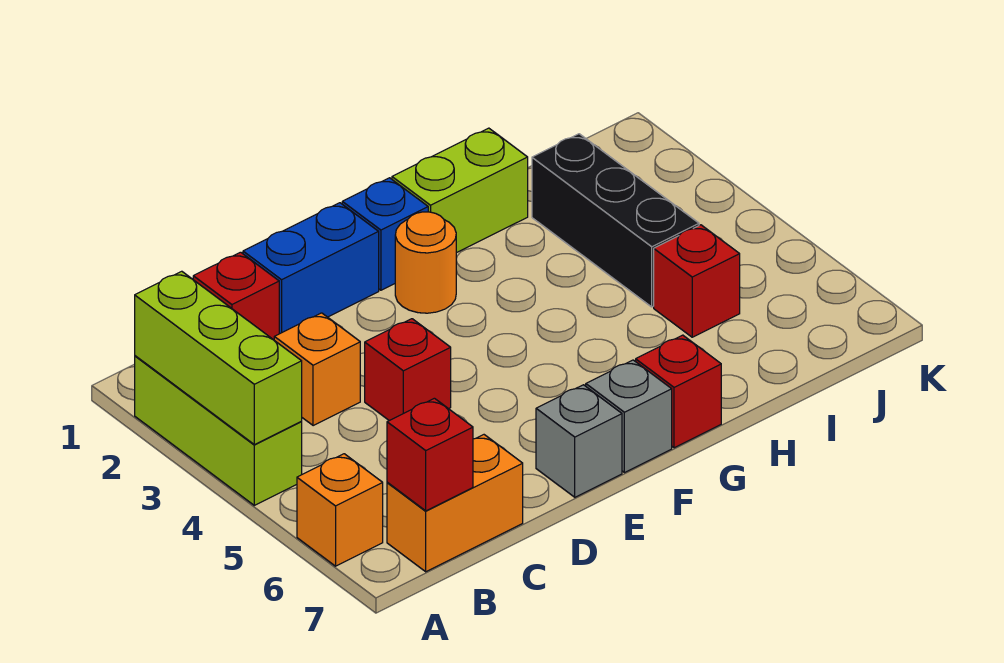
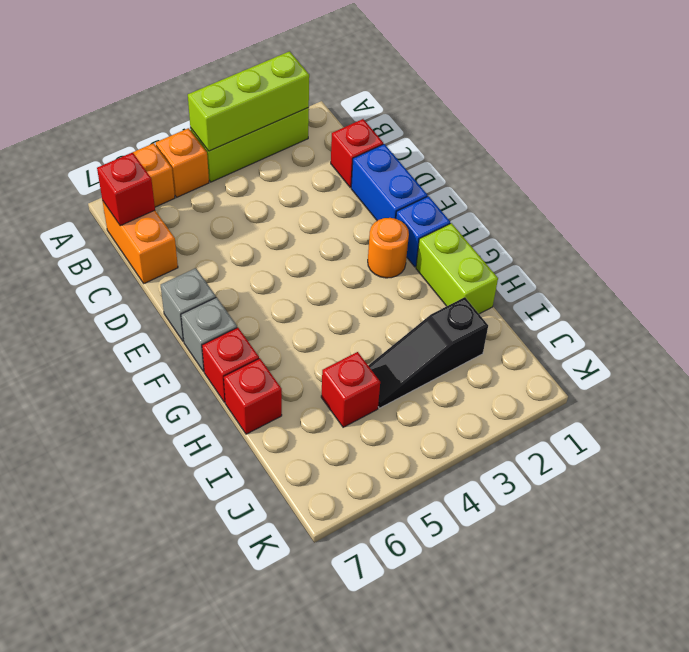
orange brick C3 level 1 -> orange brick A5 level 1
red brick D4 level 1 -> red brick H7 level 1
black brick I2:I4 level 1 -> black slope I2:I4 level 1 top 2

